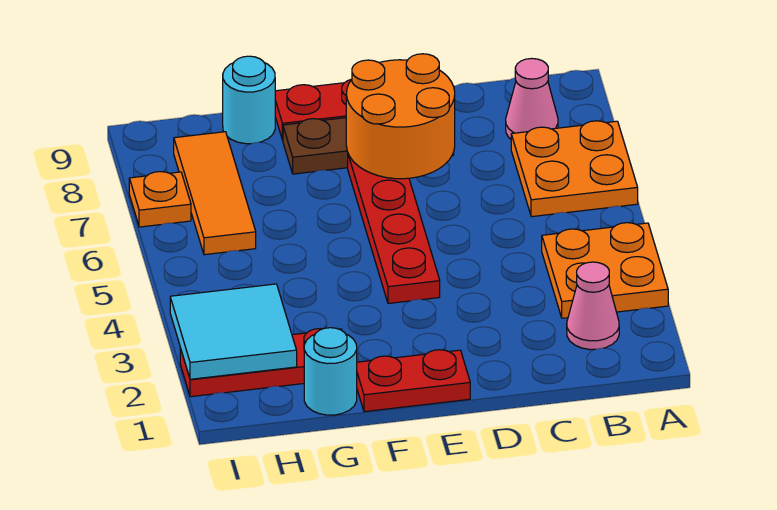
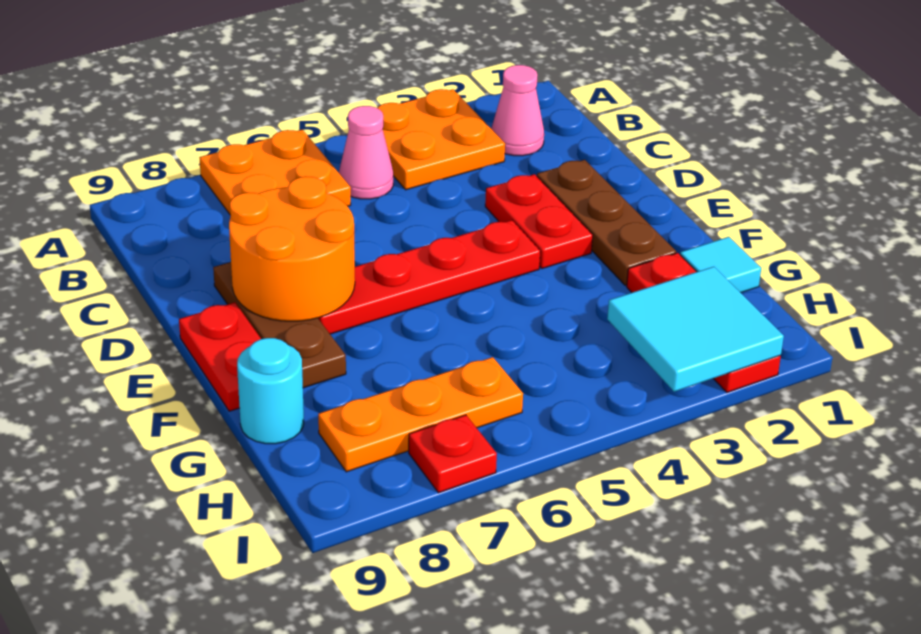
pink cone B8 level 1 -> pink cone B5 level 1
none -> brown plate D2:F2 level 1
red plate E1:F1 level 1 -> red plate D3:E3 level 1
cyan round brick G1 level 1 -> cyan tile G1 level 1
orange tile H6:H8 level 1 -> orange plate H6:H8 level 1
orange plate I7 level 1 -> red plate I7 level 1

